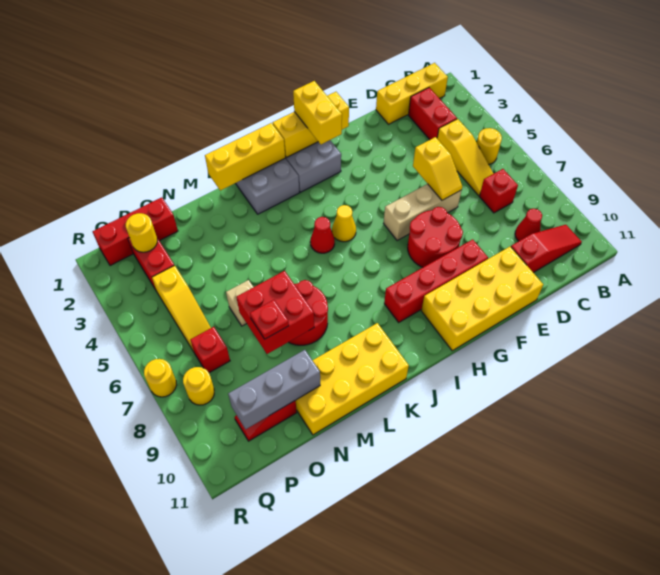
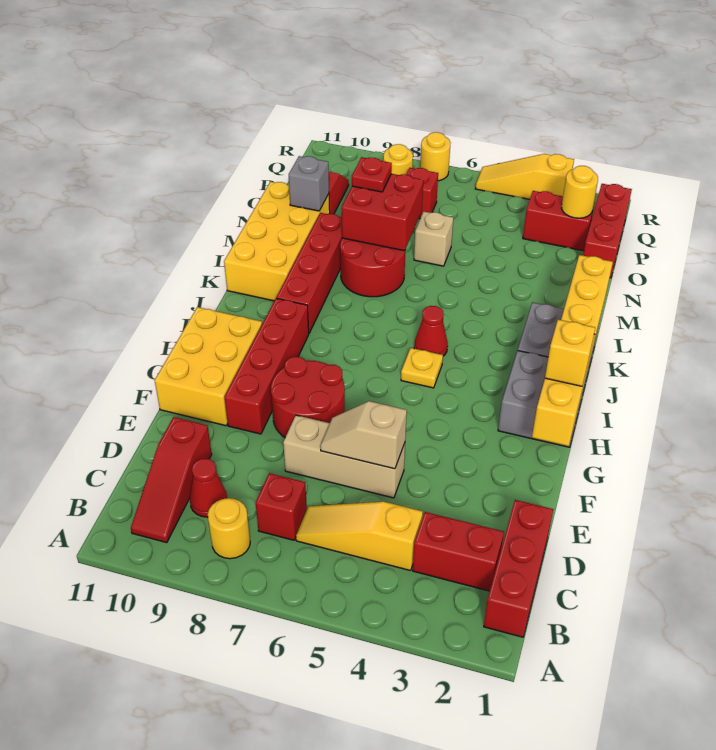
yellow brick B1:D1 level 1 -> red brick B1:D1 level 1
yellow round brick B5 level 1 -> yellow round brick B8 level 1
yellow slope E5:E6 level 2 top 5 -> tan slope E5:E6 level 2 top 5
tan brick E6:G6 level 1 -> tan brick E5:E7 level 1
yellow brick E10:H11 level 1 -> yellow brick F10:H11 level 1
yellow brick H1:H2 level 3 -> yellow brick H1 level 3
yellow cone I5 level 1 -> yellow plate I5 level 1
none -> red brick J9:M9 level 1
grey brick N10:P10 level 2 -> grey brick N10 level 2
yellow slope P4:P6 level 1 top 4 -> yellow slope R3:R5 level 1 top 3

